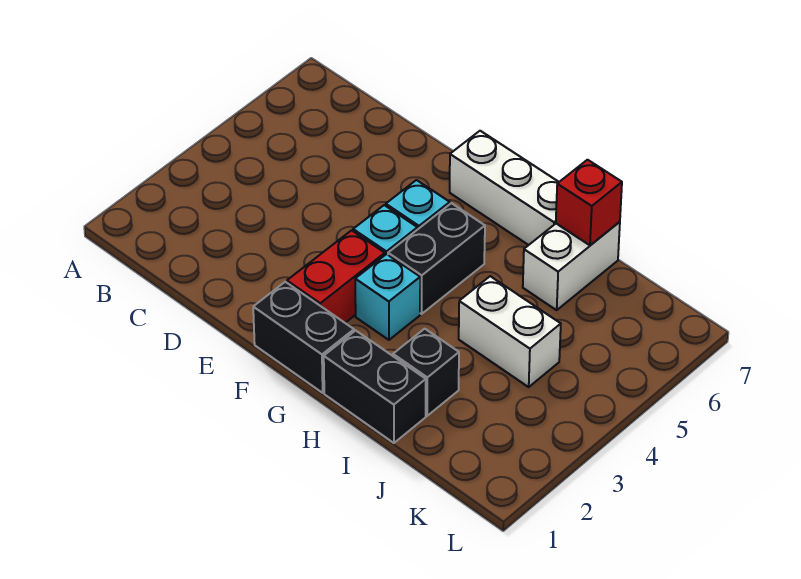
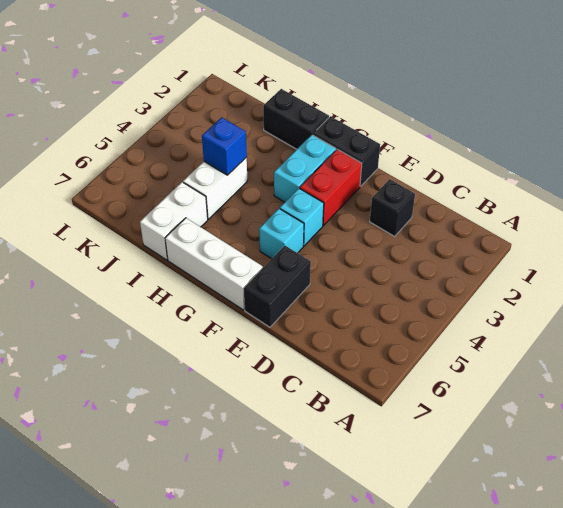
cyan brick G3 level 1 -> cyan brick G2:G3 level 1
black brick G4:G5 level 1 -> black brick E6:E7 level 1
black brick I2 level 1 -> black brick D2 level 1
white brick I4:J4 level 1 -> white brick I4:I5 level 1
none -> blue brick I4 level 2
red brick I7 level 2 -> none

